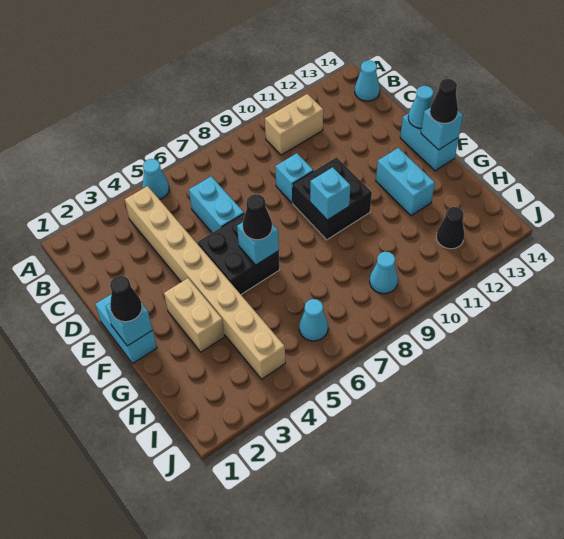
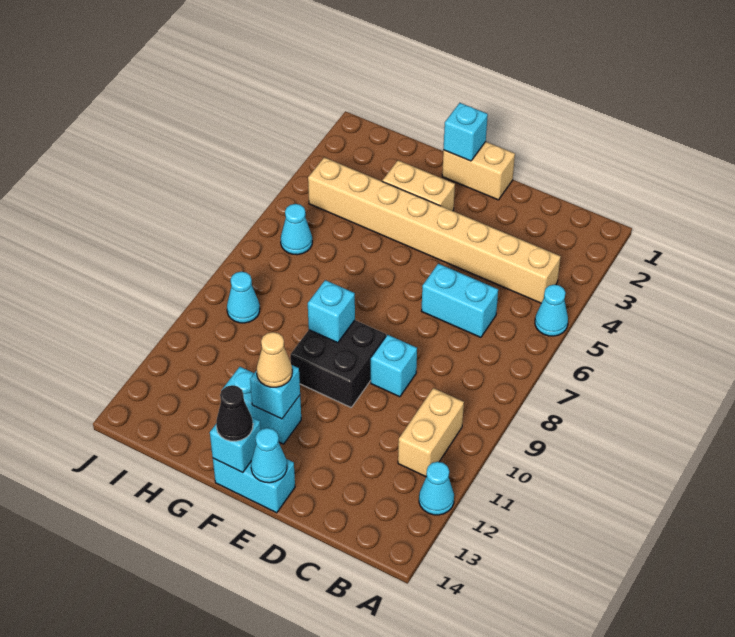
cyan cone B14 level 1 -> cyan cone A12 level 1
cyan brick E1:F1 level 1 -> tan brick E1:F1 level 1
black brick E5:F6 level 1 -> none
black cone F1 level 3 -> none
cyan brick F6 level 2 -> cyan brick F12 level 2
black cone F6 level 3 -> none
none -> tan cone F12 level 3
black cone I12 level 1 -> none

